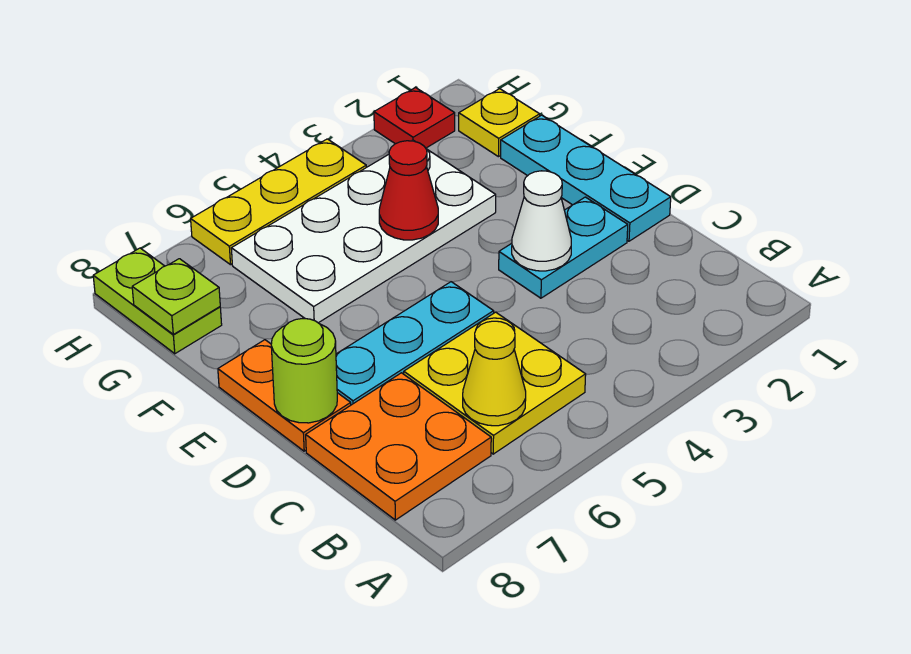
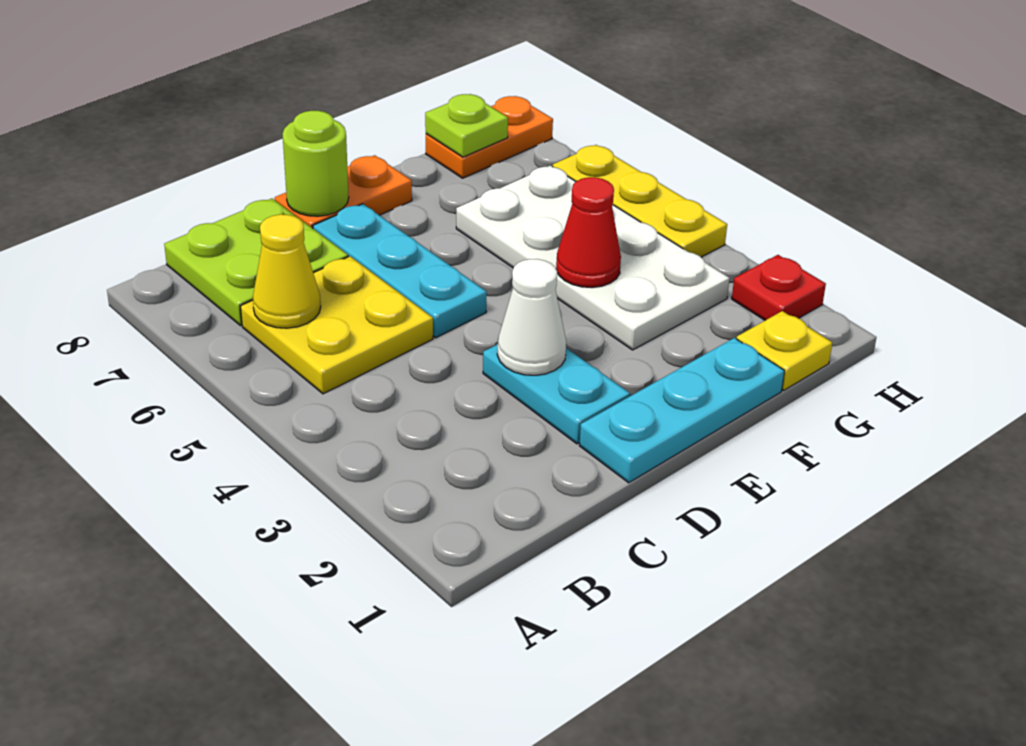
orange plate B7:C8 level 1 -> lime plate B7:C8 level 1
lime plate G8:H8 level 1 -> orange plate G8:H8 level 1

